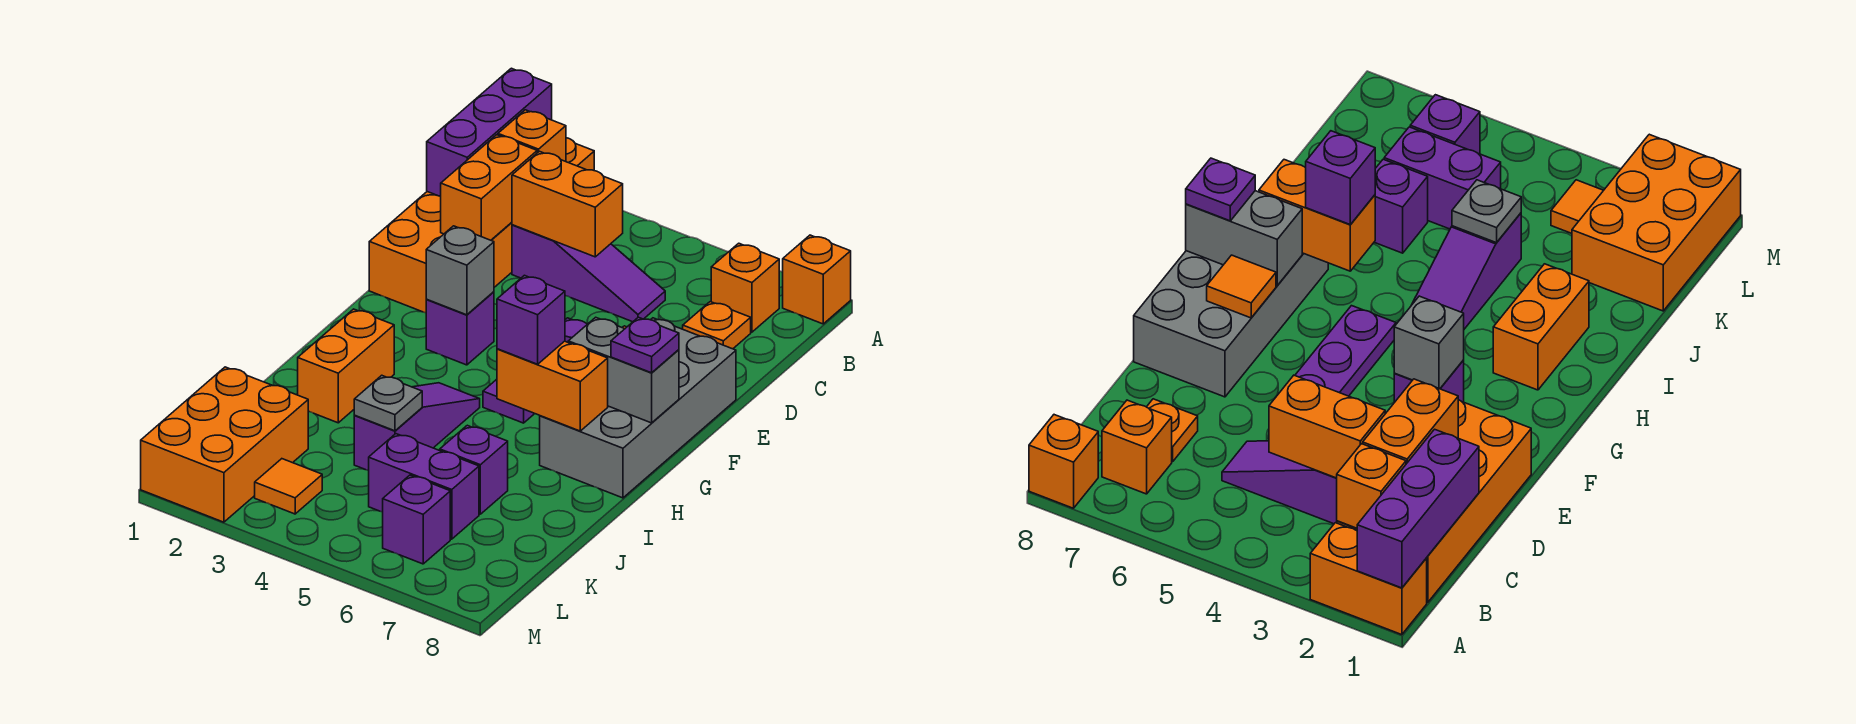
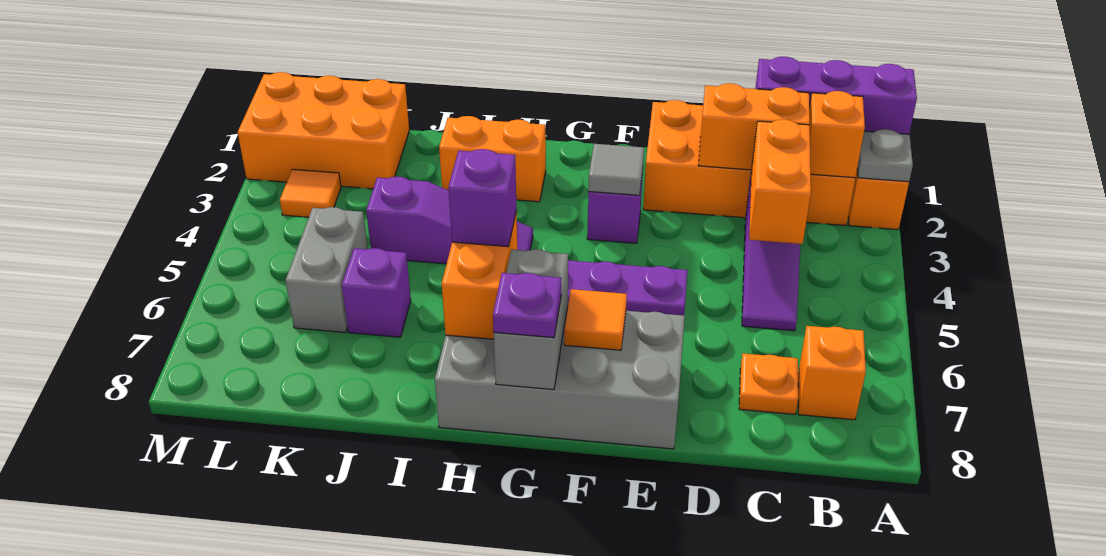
orange brick A8 level 1 -> none
grey brick F3 level 2 -> grey tile F3 level 2
grey plate J4 level 2 -> grey plate A2 level 2
purple brick K5:K6 level 1 -> grey brick K5:K6 level 1
purple brick L6 level 1 -> none

